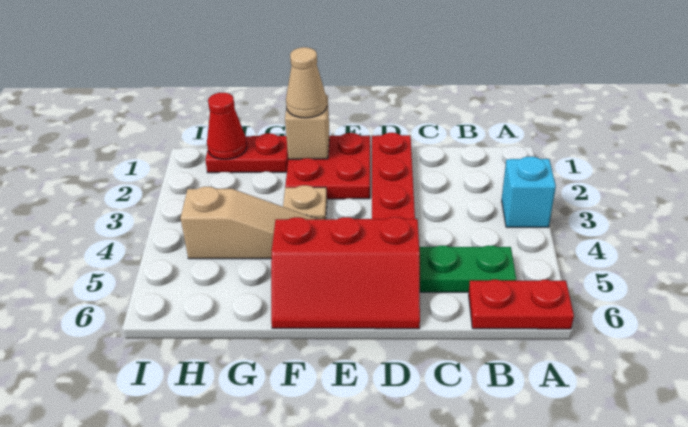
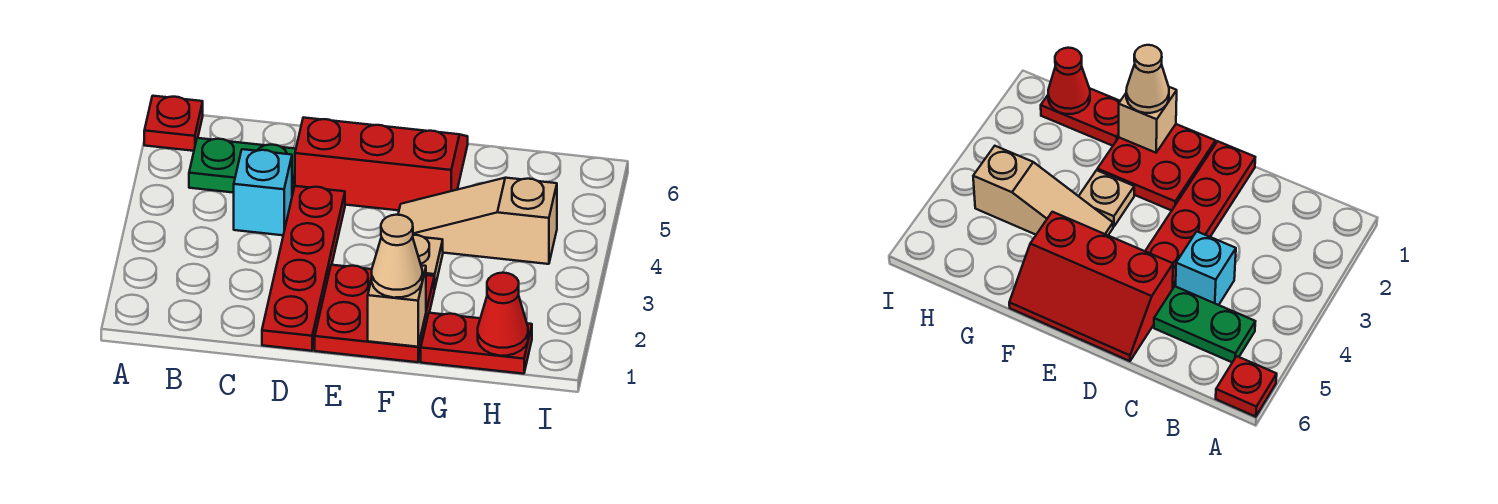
cyan brick A3 level 1 -> cyan brick C4 level 1
red plate A6:B6 level 1 -> red plate A6 level 1

